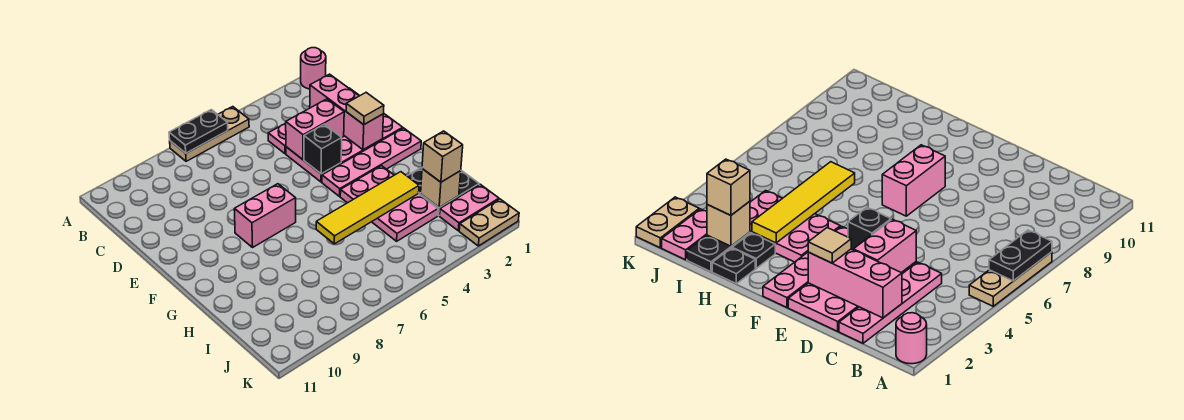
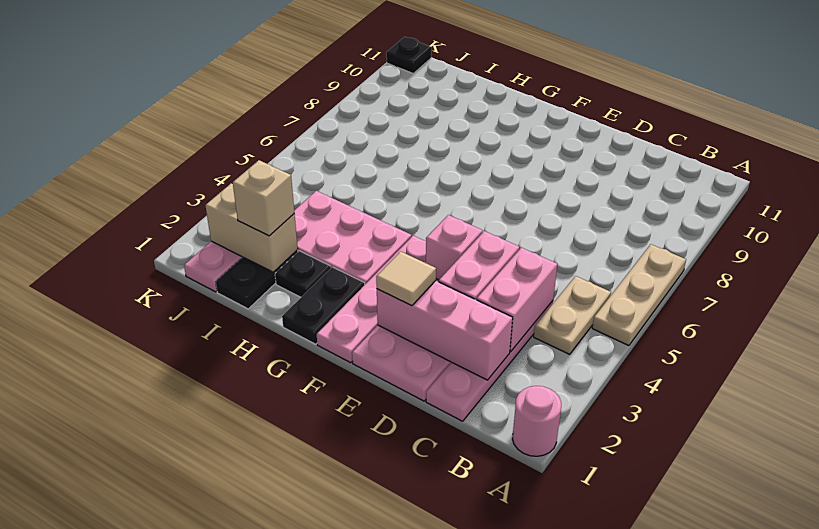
black plate A6:A7 level 2 -> black plate G1:G2 level 1
black brick E4 level 2 -> pink brick E4 level 2
pink brick F7:F8 level 1 -> pink brick C3:C4 level 2
black plate H1 level 1 -> black plate K11 level 1
yellow tile H3:H6 level 2 -> none
tan brick I2 level 2 -> tan brick I2:J2 level 2
tan plate K1:K2 level 1 -> tan plate B4:B5 level 1

